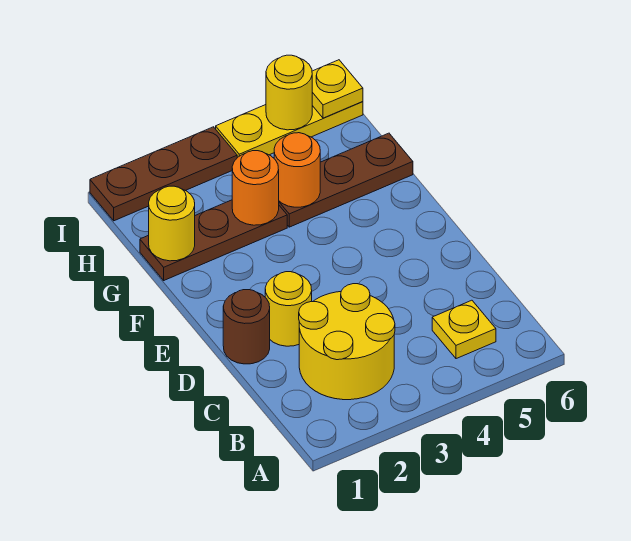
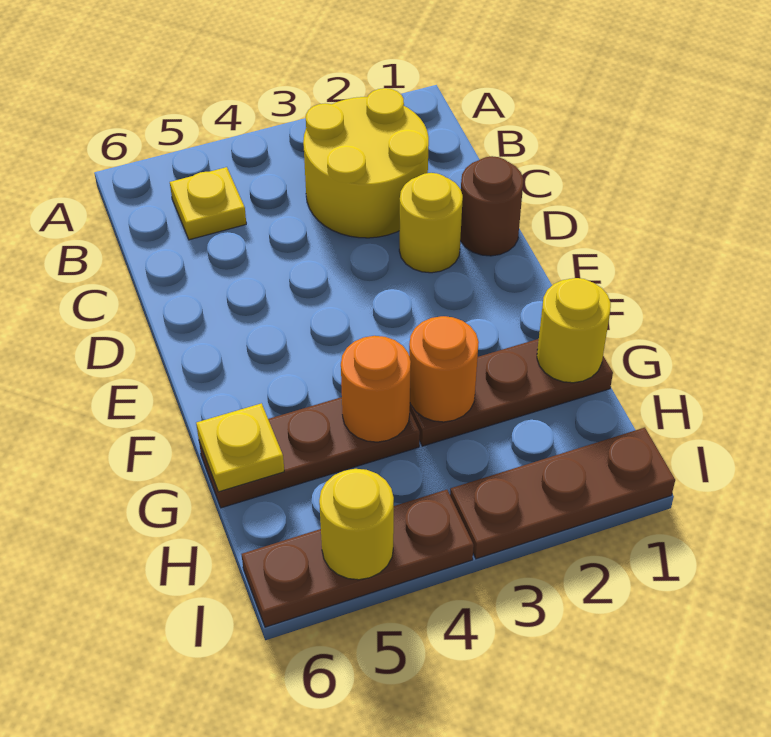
yellow plate I4:I6 level 1 -> brown plate I4:I6 level 1
yellow plate I6 level 2 -> yellow plate G6 level 2

